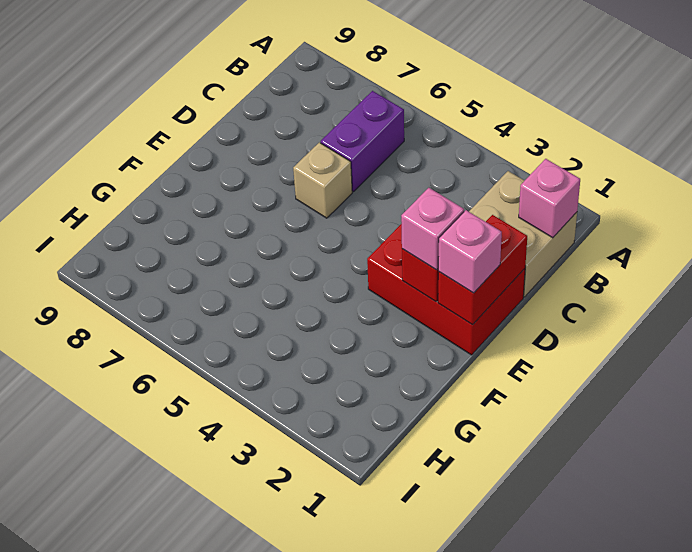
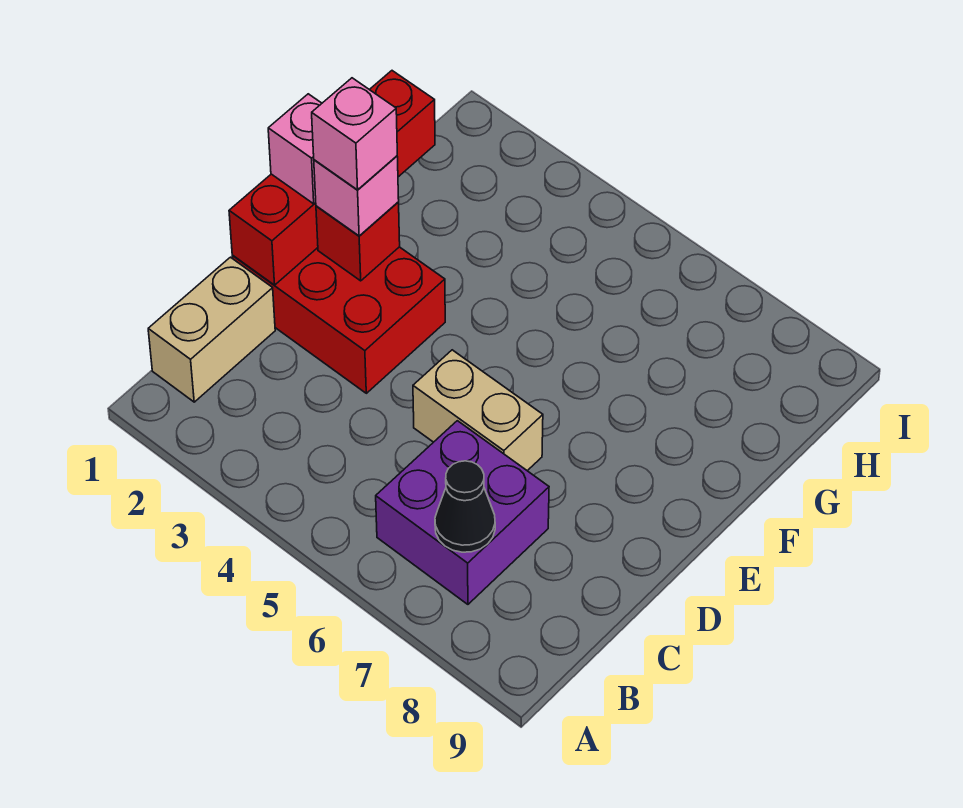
tan brick B1:C2 level 1 -> tan brick B1:C1 level 1
pink brick B1 level 2 -> pink brick E2 level 4
purple brick B6:C6 level 1 -> purple brick B6:C7 level 1
none -> black cone B7 level 2
red brick D1:E1 level 2 -> red brick D1:G1 level 2
tan brick D6 level 1 -> tan brick D5:D6 level 1

